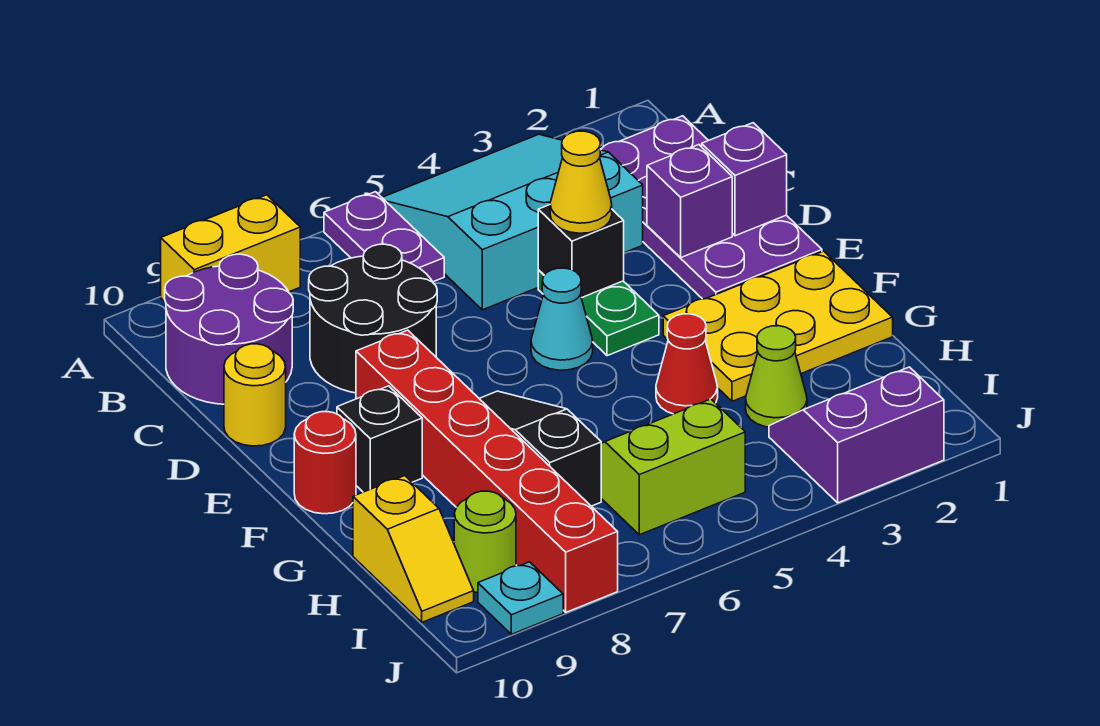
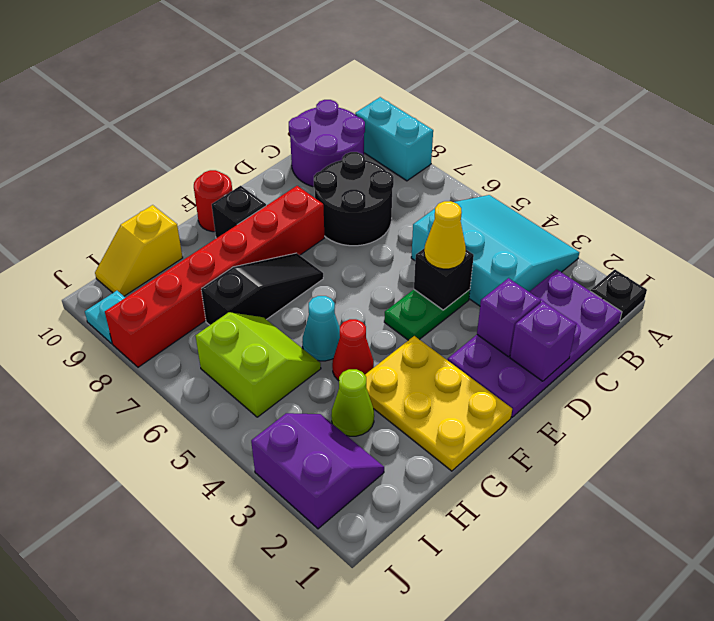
none -> black plate A1 level 1
purple plate A6:B6 level 1 -> none
yellow brick A8:A9 level 1 -> cyan brick A8:A9 level 1
yellow round brick D10 level 1 -> none
cyan cone E5 level 1 -> cyan cone G5 level 1
lime round brick I9 level 1 -> none

